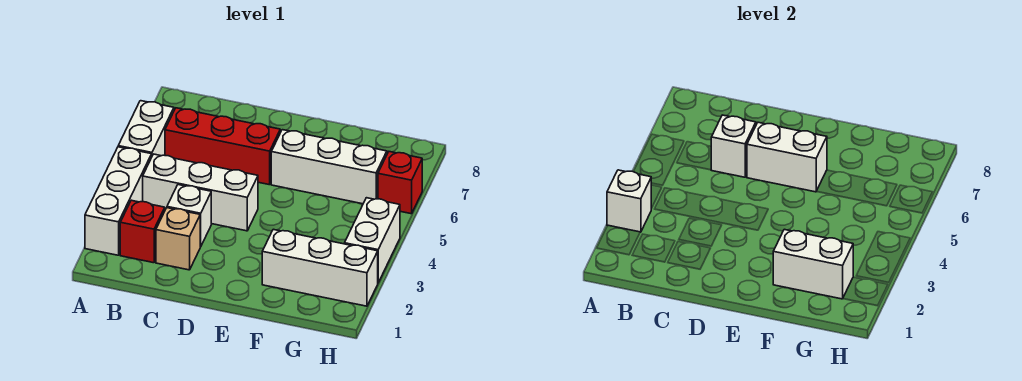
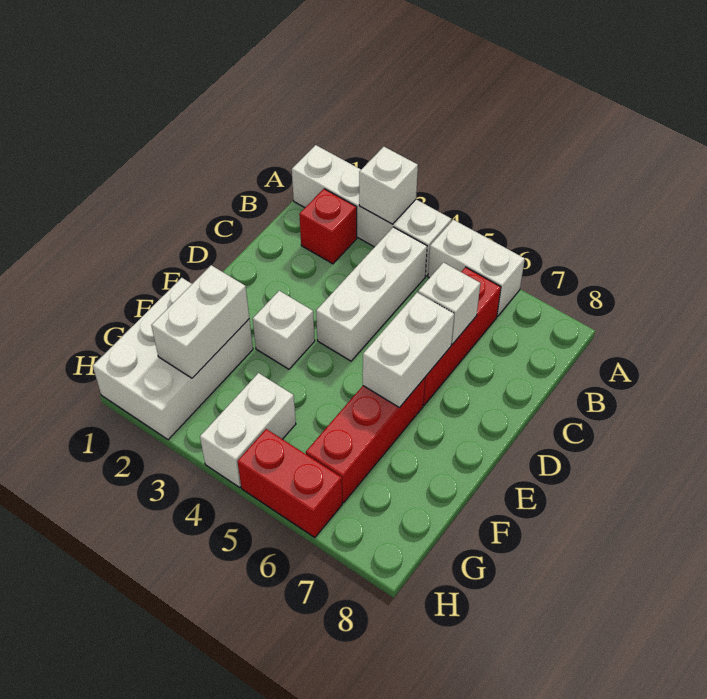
white brick A2:A4 level 1 -> white brick A1:A4 level 1
tan brick C2 level 1 -> none
white brick C3 level 1 -> white brick E3 level 1
white brick E6:G6 level 1 -> red brick E6:G6 level 1
white brick F2:H2 level 1 -> white brick F1:H2 level 1
white brick H3:H4 level 1 -> white brick G4:H4 level 1
red brick H6 level 1 -> red brick H5:H6 level 1

